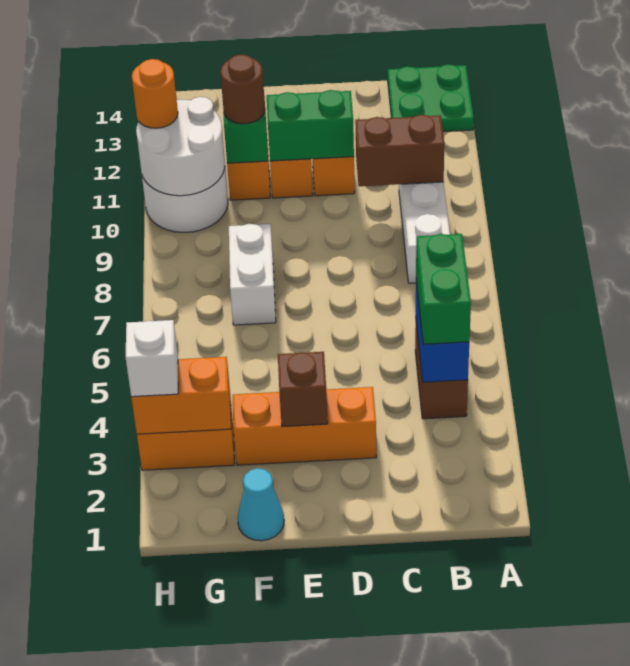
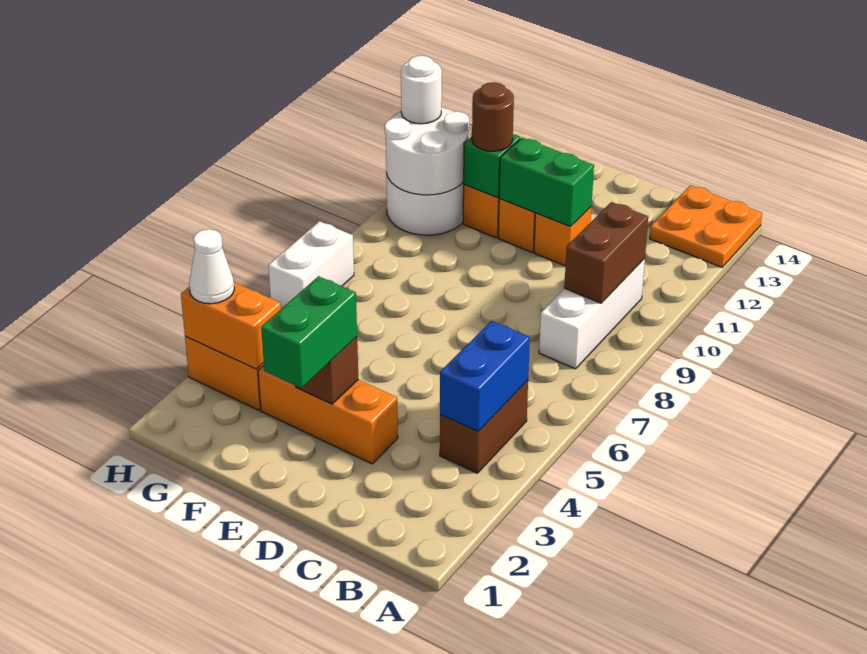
green plate A13:B14 level 1 -> orange plate A13:B14 level 1
green brick B4:B5 level 3 -> green brick E2:E3 level 3
brown brick B10:C10 level 2 -> brown brick B9:B10 level 2
cyan cone F1 level 1 -> none
white brick F7:F8 level 1 -> white brick H6:H7 level 1
white brick H3 level 3 -> white cone H3 level 3
orange round brick H11 level 3 -> white round brick H11 level 3

